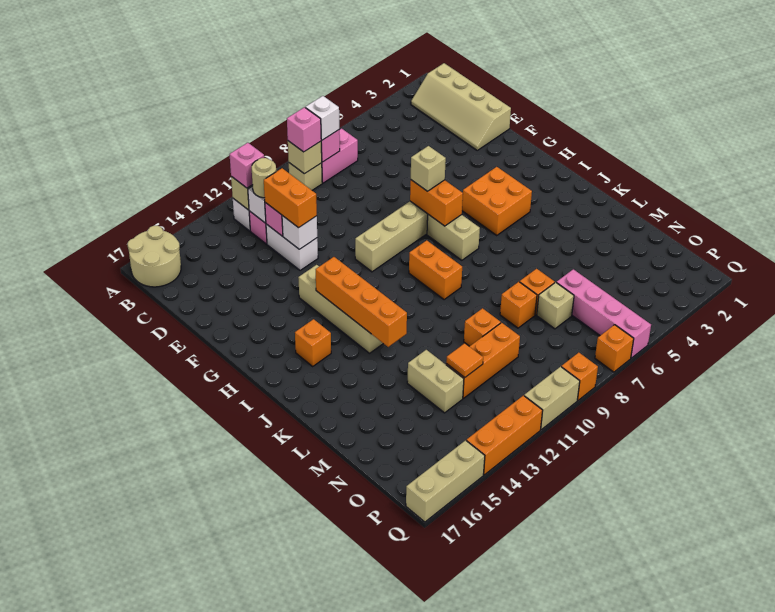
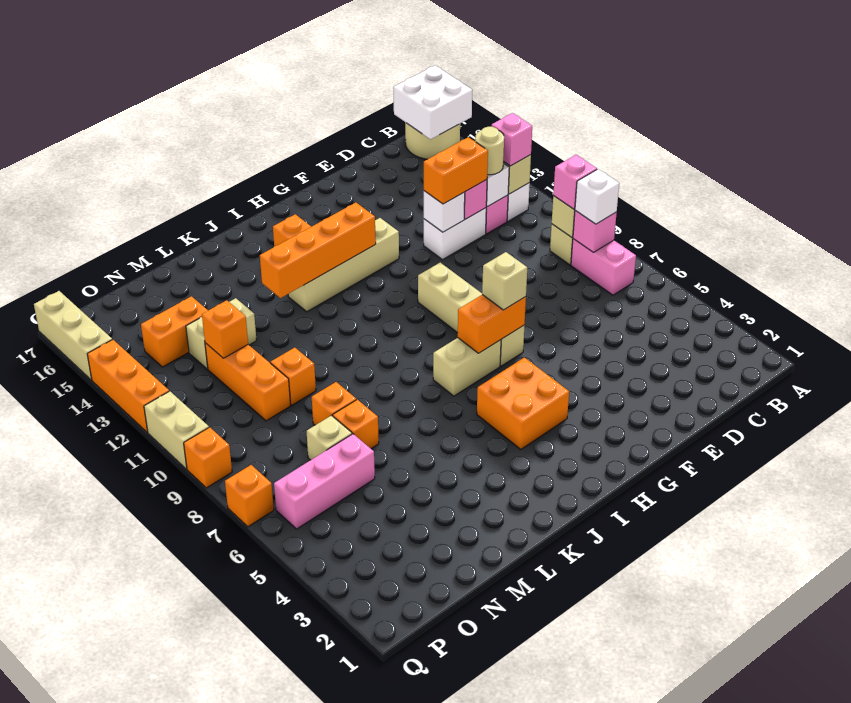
none -> white brick A16:B17 level 2
tan slope B1:E2 level 1 top 1 -> none
orange brick I9:J9 level 1 -> orange brick N14:O14 level 1
pink brick N6:Q6 level 1 -> pink brick N6:P6 level 1
orange tile N12 level 2 -> orange brick N12 level 2

